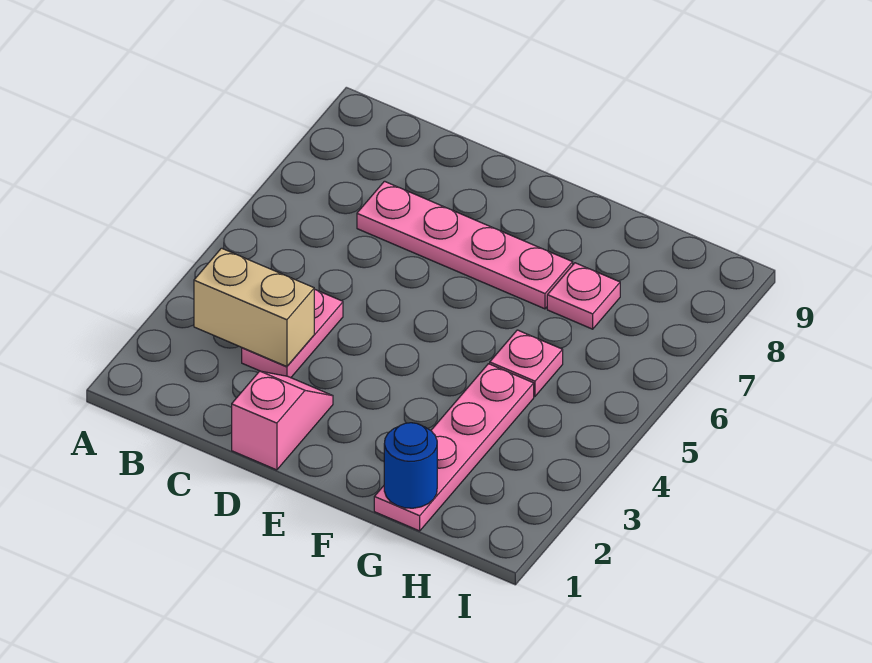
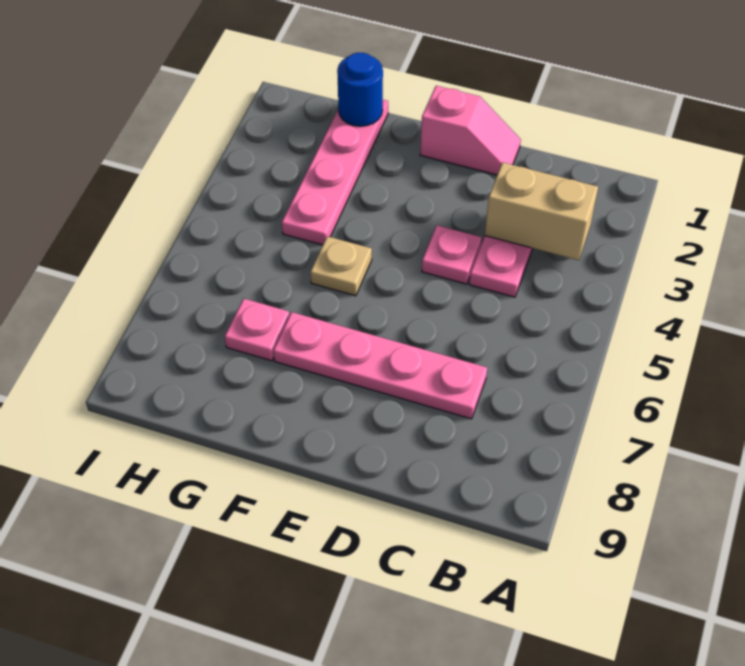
pink slope D1:D2 level 1 top 1 -> pink slope D1:E1 level 1 top E
none -> tan plate F5 level 1
pink plate G5 level 1 -> pink plate D4 level 1

